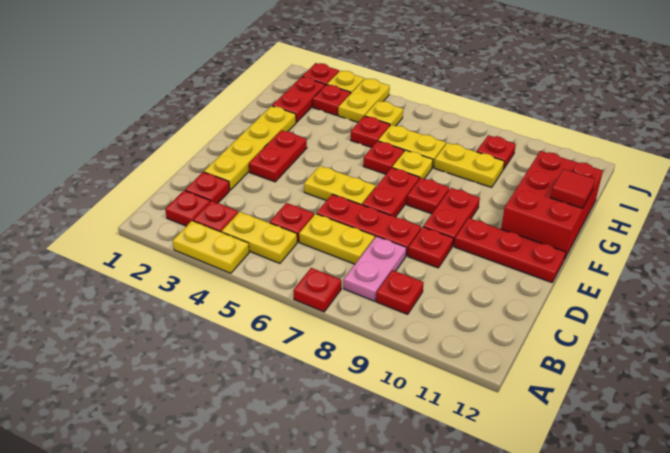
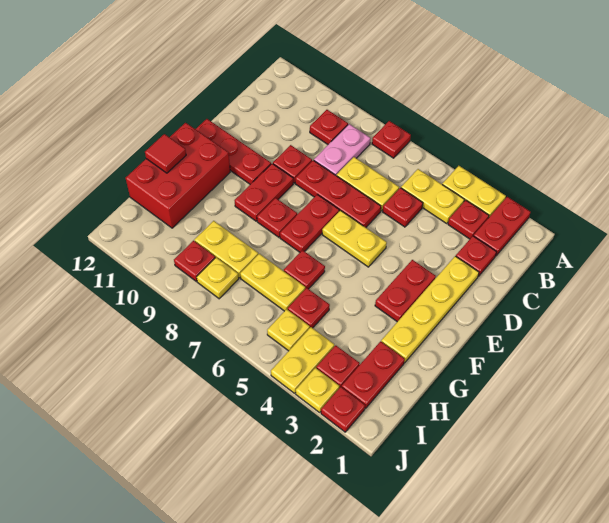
red plate B2 level 1 -> red plate A2:B2 level 1
yellow plate G7 level 1 -> yellow plate I8 level 1

